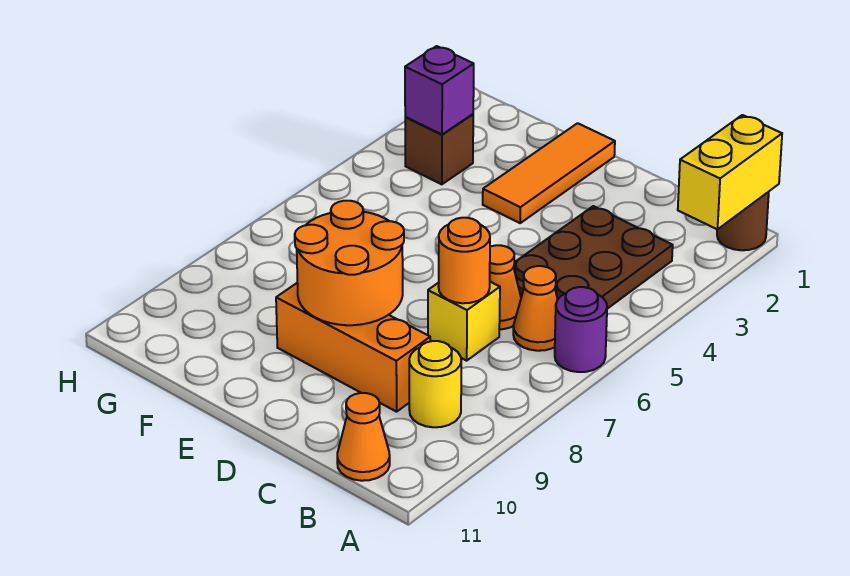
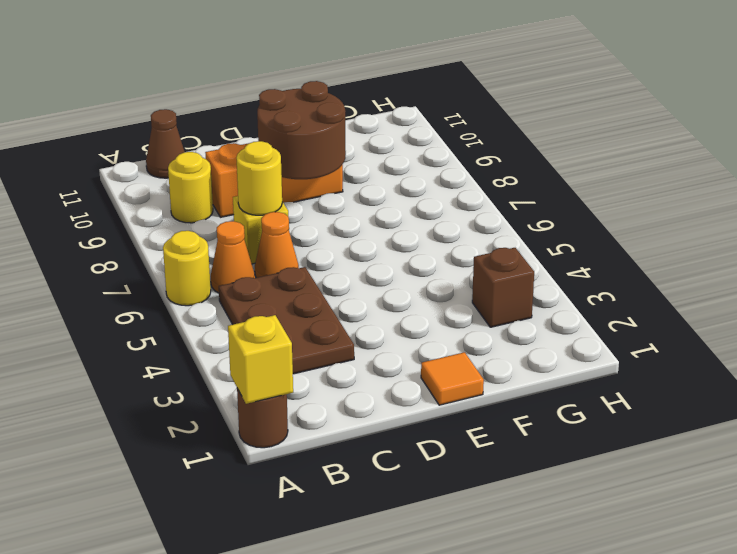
yellow brick A1:A2 level 2 -> yellow brick A1 level 2
purple round brick A6 level 1 -> yellow round brick A6 level 1
orange cone B11 level 1 -> brown cone B11 level 1
orange round brick C7 level 2 -> yellow round brick C7 level 2
orange round brick D8:E9 level 2 -> brown round brick D8:E9 level 2
orange tile E1:E3 level 1 -> orange tile E1 level 1
purple brick G3 level 2 -> none

